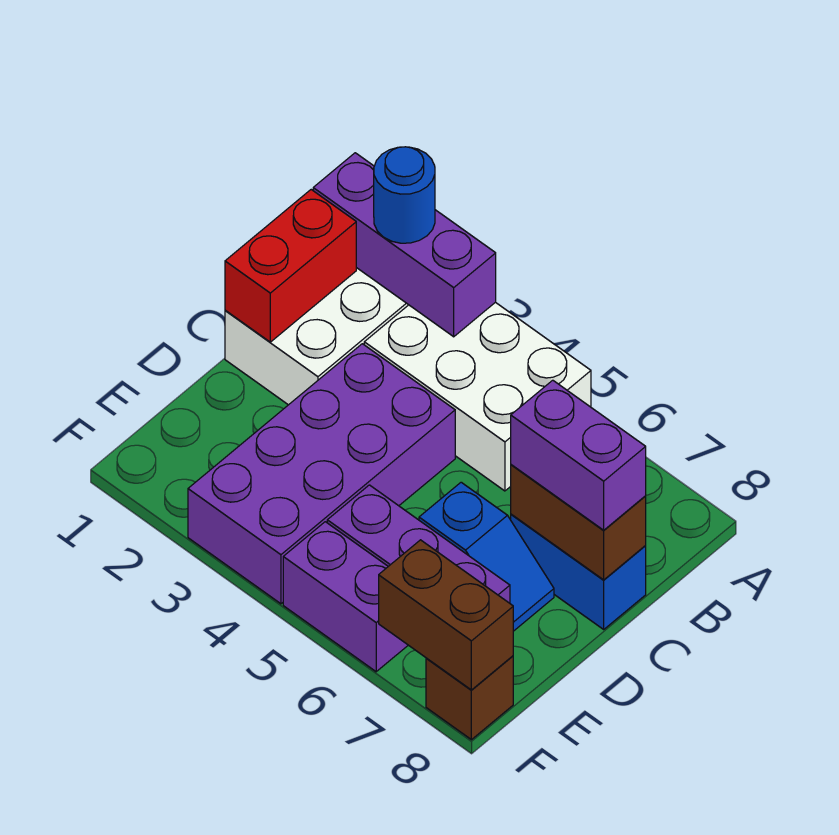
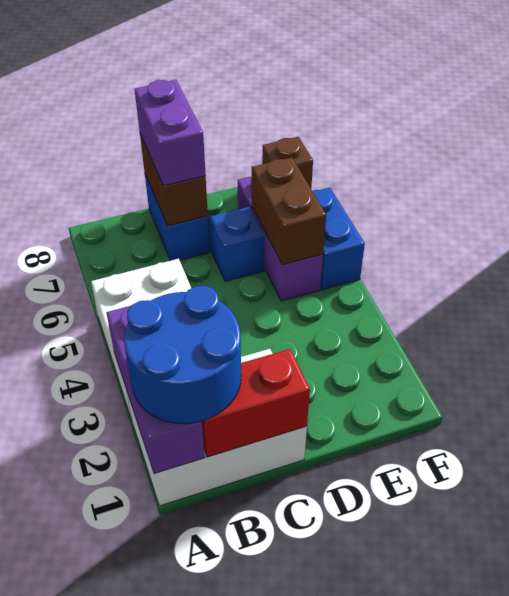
blue round brick A2 level 3 -> blue round brick A1:B2 level 3
purple brick C3:F4 level 1 -> none
purple brick F5:F6 level 1 -> blue brick F5:F6 level 1
brown brick F7:F8 level 2 -> brown brick E5:E6 level 2

